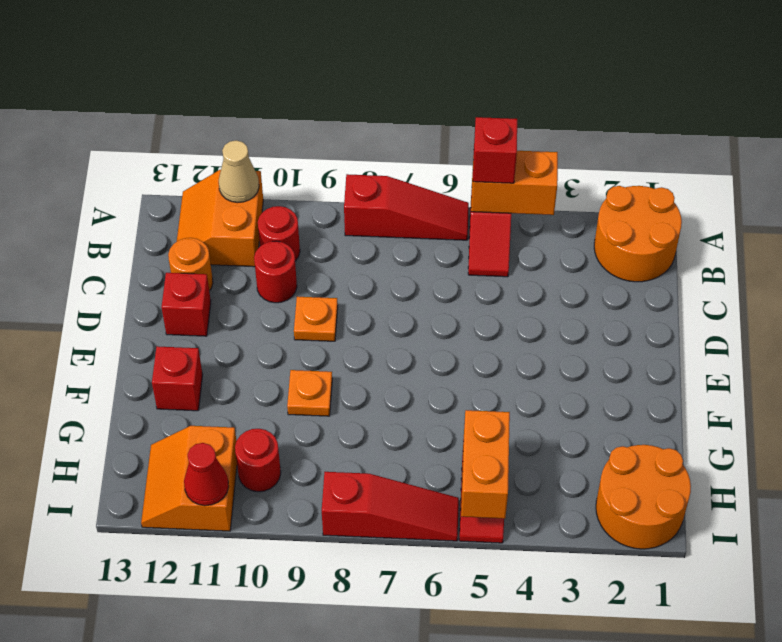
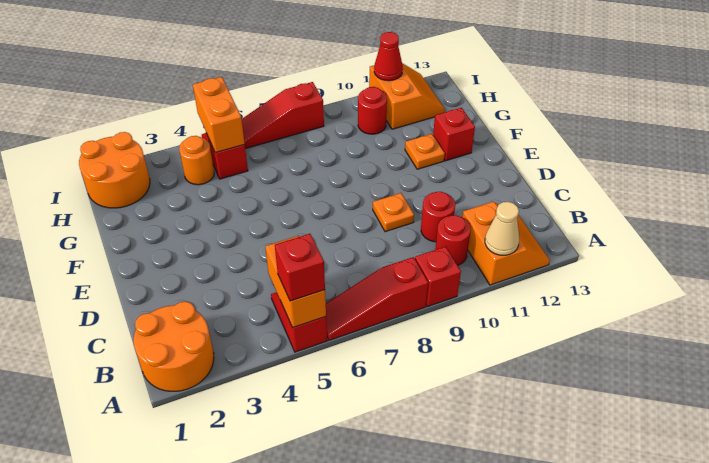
orange brick A4:A5 level 2 -> orange brick A5:B5 level 2
orange round brick C12 level 1 -> orange round brick H4 level 1
red brick D12 level 1 -> red brick A9 level 1
orange plate F9 level 1 -> orange plate F11 level 1

